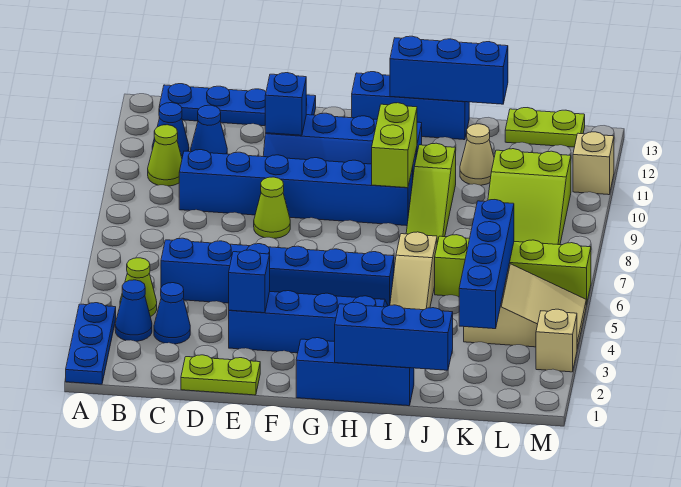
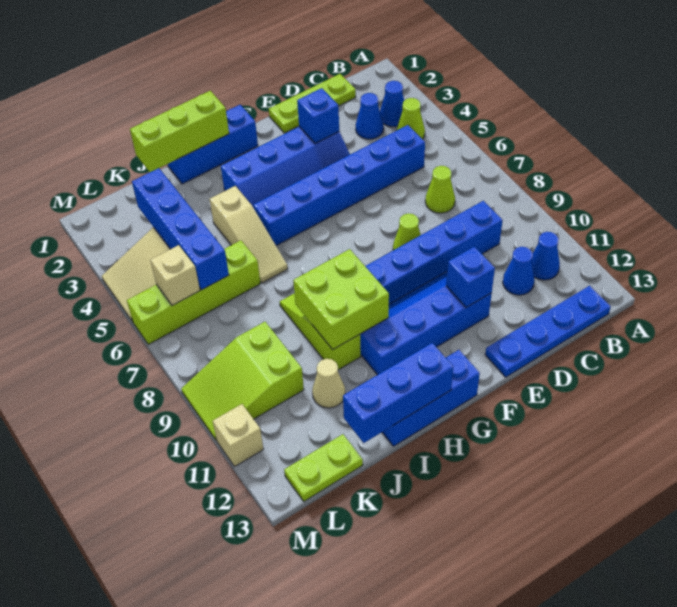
blue plate A1:A3 level 1 -> none
lime cone B10 level 1 -> lime cone C7 level 1
lime plate D1:E1 level 1 -> lime plate C1:E1 level 1
blue brick H1:J1 level 2 -> lime brick H1:J1 level 2
lime brick H9:H10 level 2 -> lime brick H9:I10 level 2
tan slope I4:I6 level 1 top 6 -> tan slope I4:I6 level 1 top 4
lime slope K8:L10 level 1 top 10 -> lime slope K9:M10 level 1 top K
tan brick M3 level 1 -> tan brick L6 level 2

